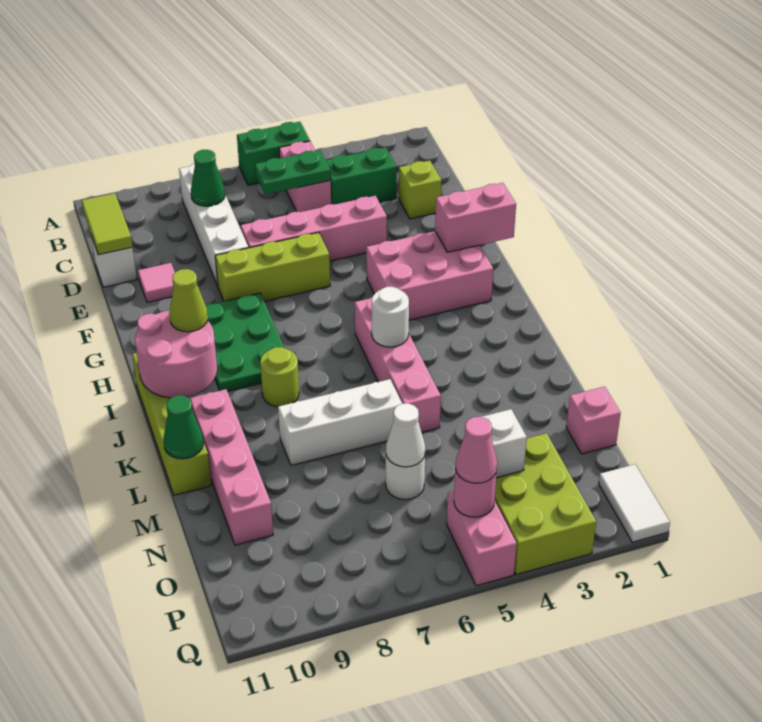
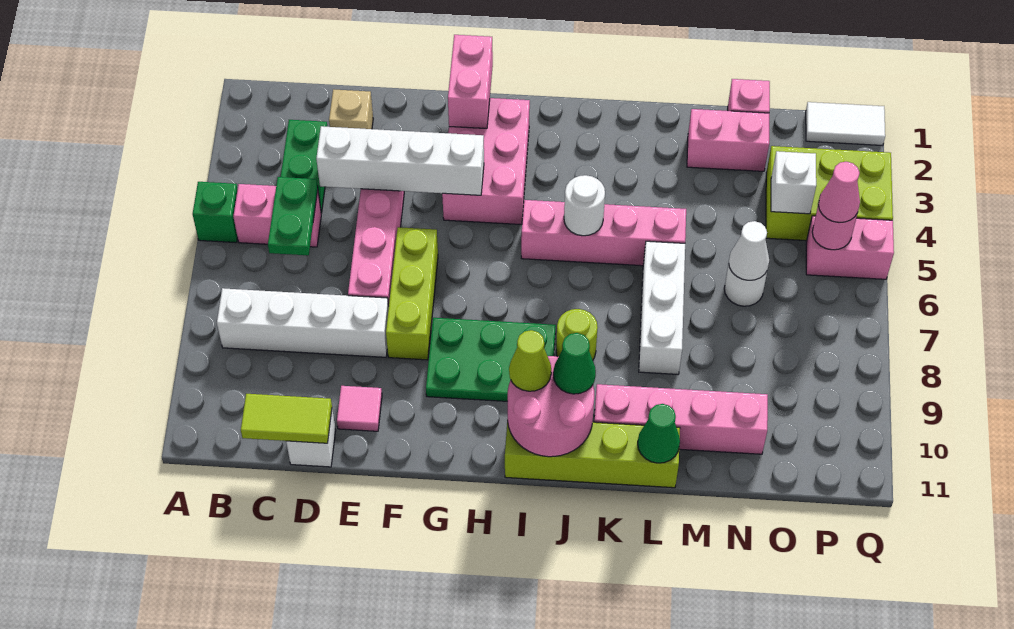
green brick A5:A6 level 1 -> green brick A5 level 1
green cone C8 level 2 -> green cone J10 level 3
lime brick D2 level 1 -> tan brick D2 level 1
none -> white brick D4:G4 level 2
none -> pink brick M2:N2 level 1

